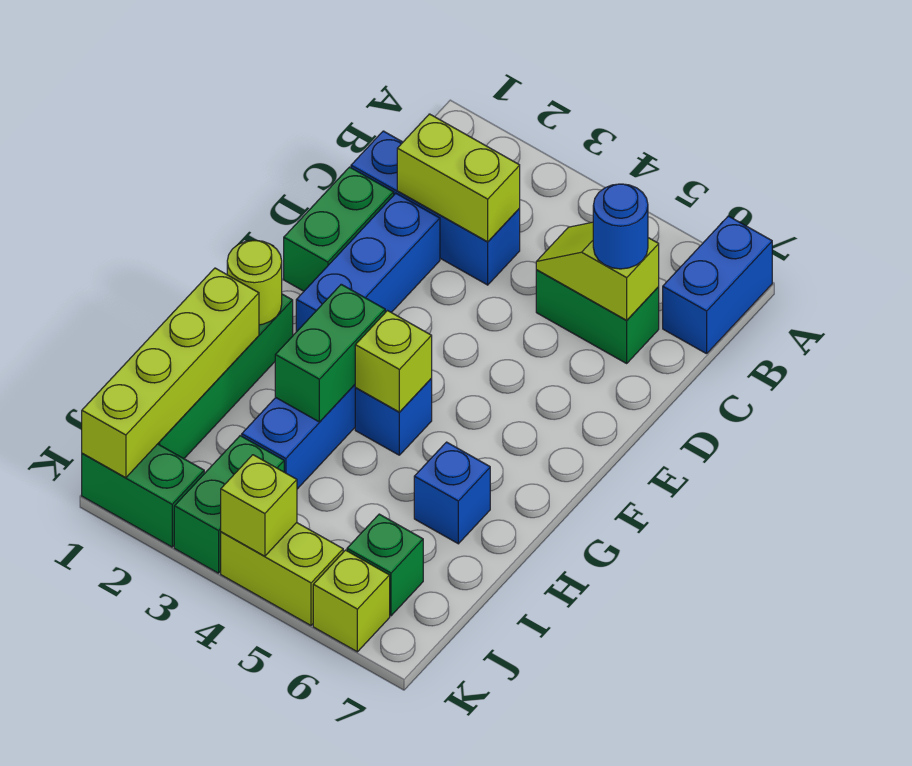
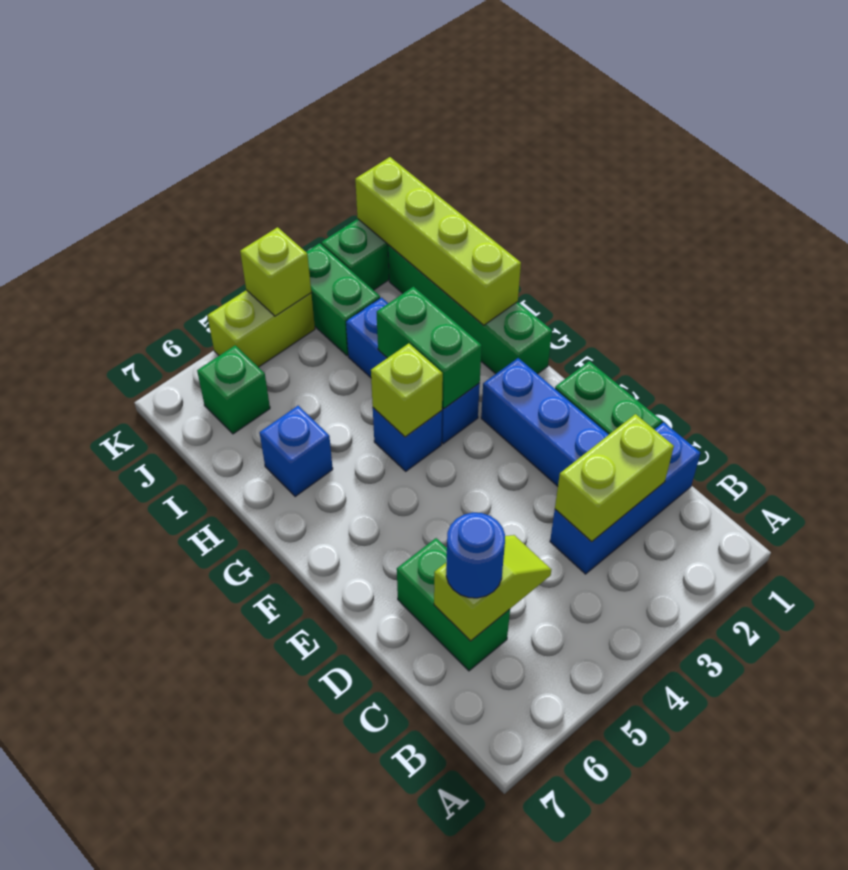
blue brick A7:B7 level 1 -> none
green brick C5:C6 level 1 -> green brick C6:D6 level 1
lime round brick G1 level 2 -> none
lime brick K6 level 1 -> none

